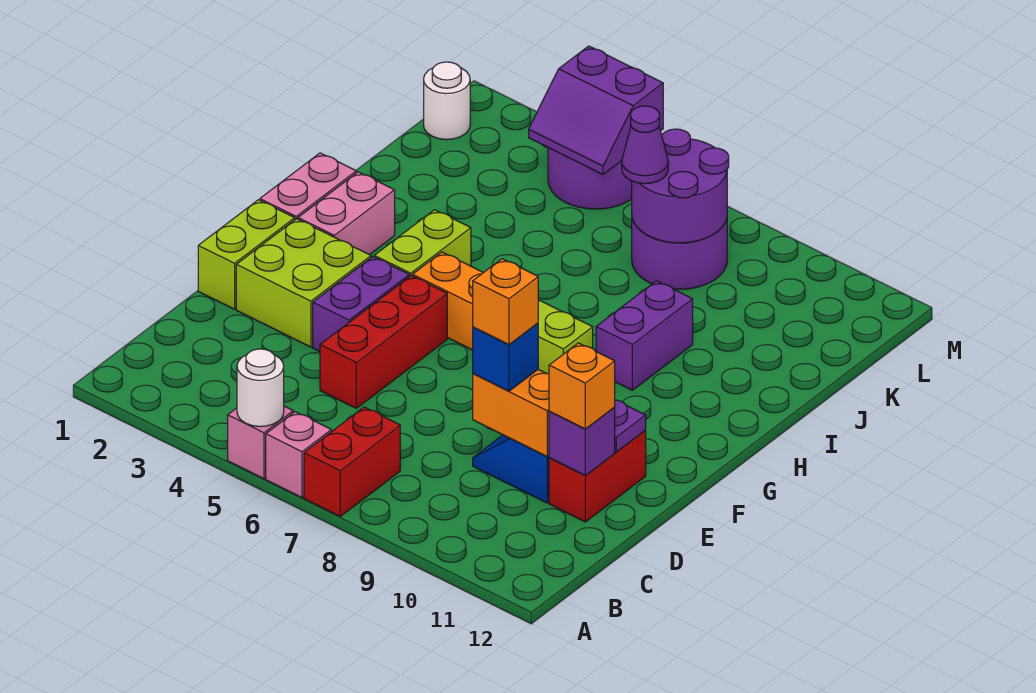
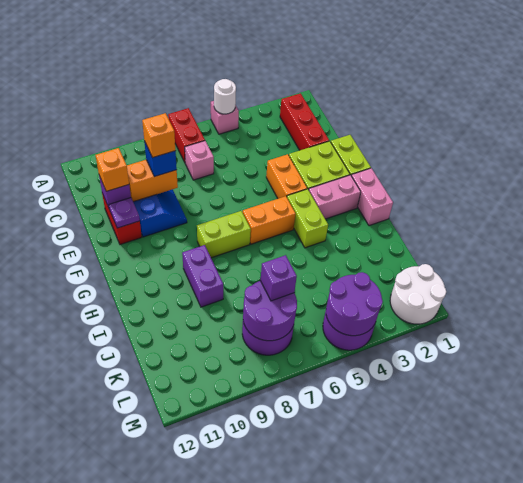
pink brick A6 level 1 -> pink brick C7 level 1
red brick D5:F5 level 1 -> red brick B2:D2 level 1
purple brick E4:F4 level 1 -> orange brick E4:F4 level 1
pink brick G2:H2 level 1 -> pink brick G2:G3 level 1
purple cone K7 level 3 -> purple brick K7 level 3
white round brick L1 level 1 -> white round brick L1:M2 level 1
purple slope L4:M5 level 2 top M -> purple round brick L4:M5 level 2

